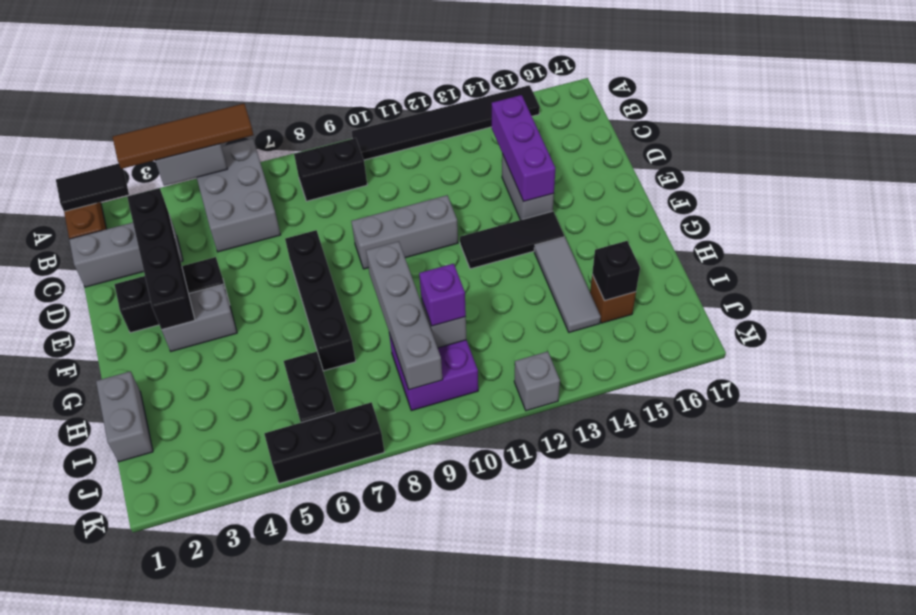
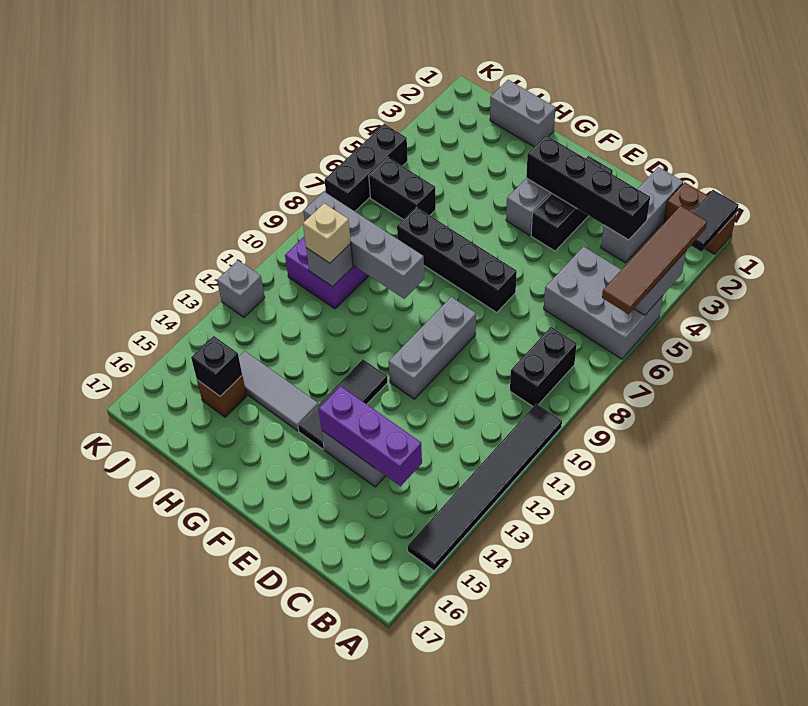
purple brick I10 level 3 -> tan brick I10 level 3

